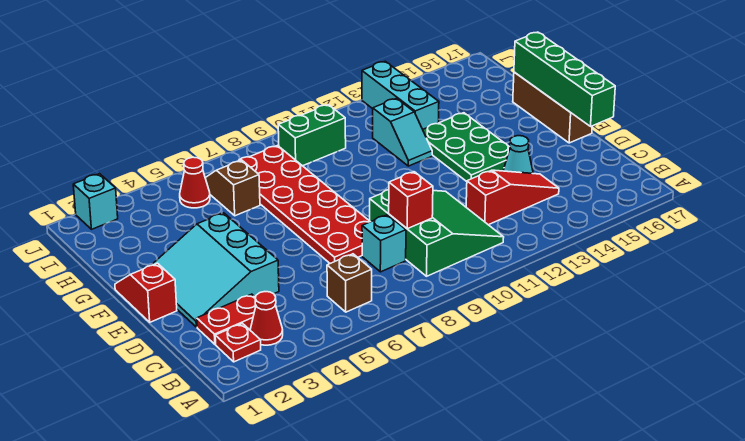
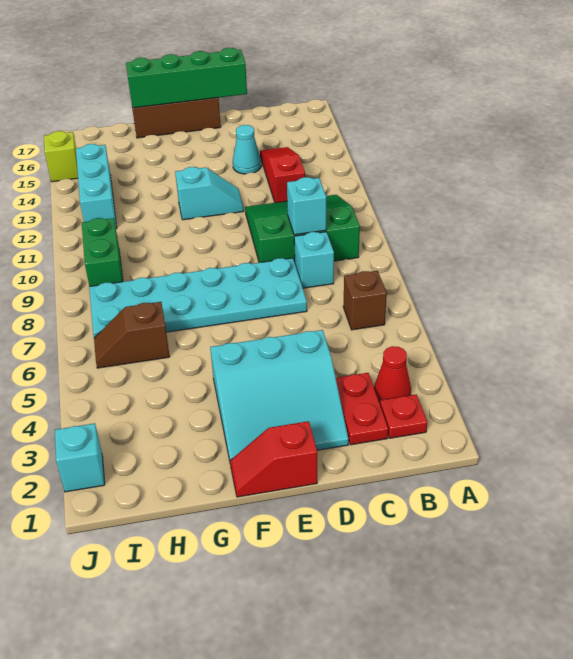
red brick C9 level 2 -> cyan brick C9 level 2
red plate D7:I8 level 1 -> cyan plate D7:I8 level 1
green plate E13:G14 level 1 -> none
cyan slope G12:H12 level 1 top H -> cyan slope E12:F12 level 1 top F
cyan brick H13:J13 level 1 -> cyan brick I12:I14 level 1
red cone I5 level 1 -> none
none -> lime brick J15 level 1

